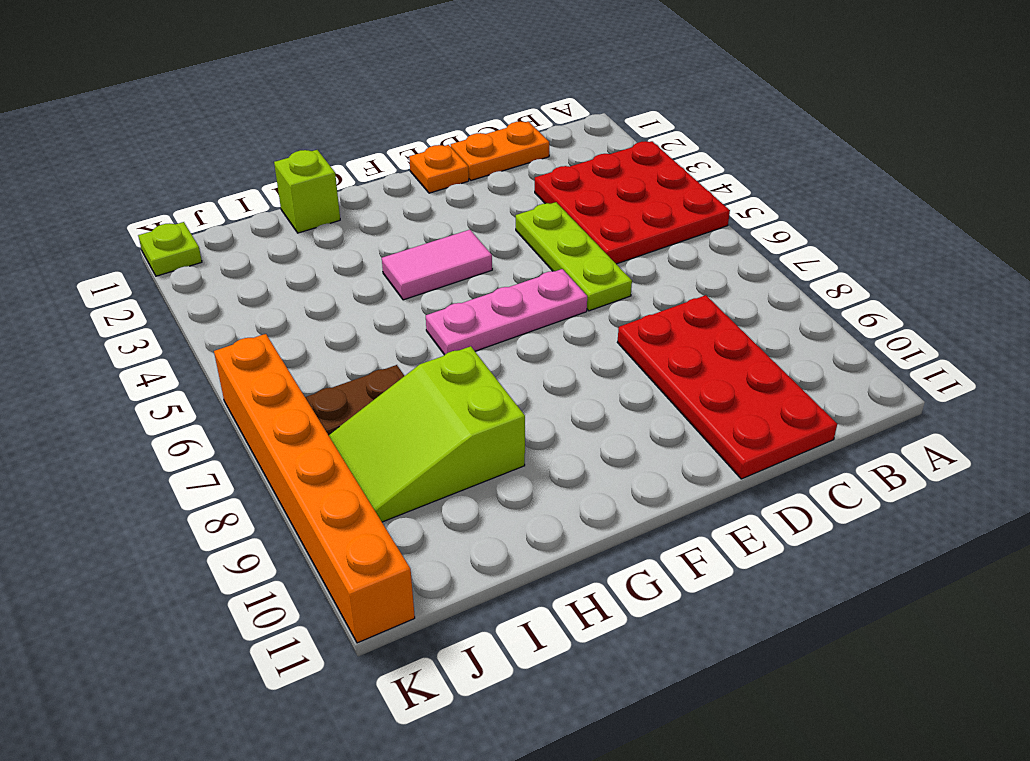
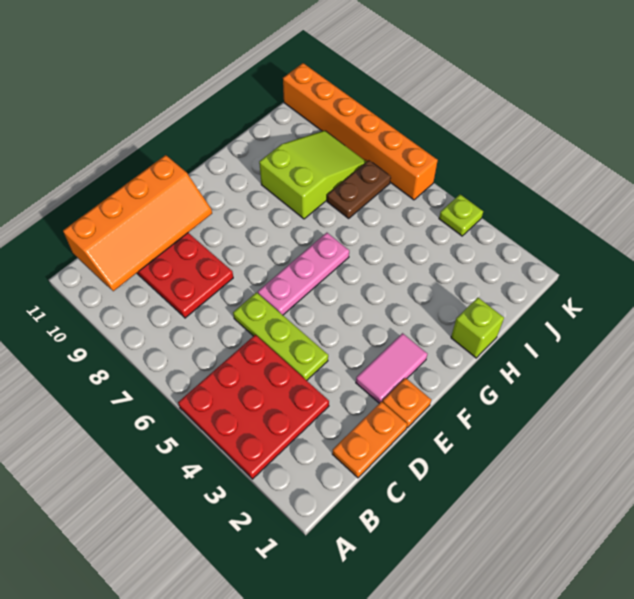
none -> orange slope B10:E11 level 2 top 11
pink tile F4:G4 level 1 -> pink tile E2:F2 level 1
lime plate K1 level 1 -> lime plate K4 level 1

